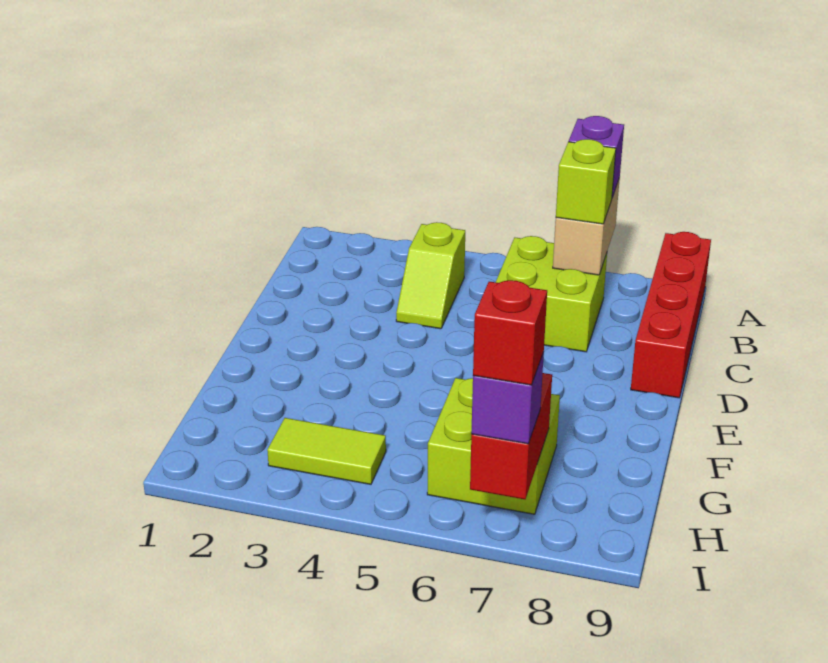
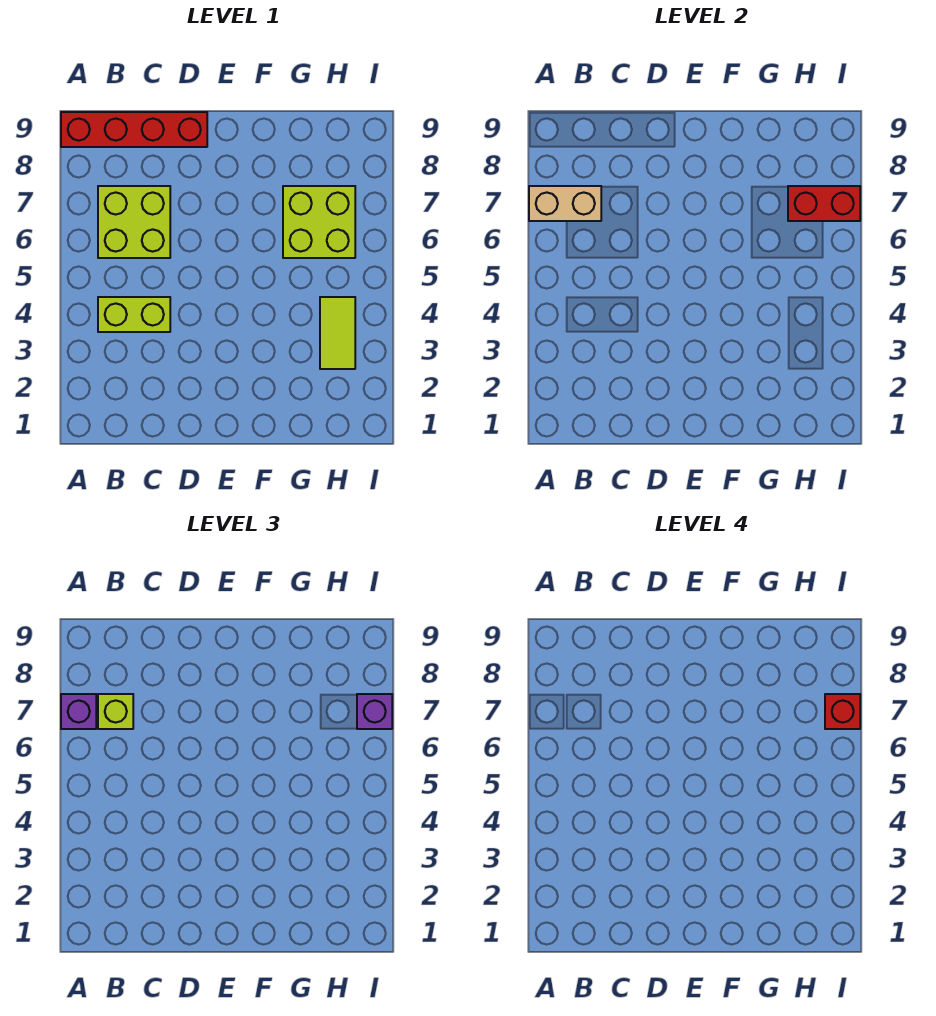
lime slope B4:C4 level 1 top B -> lime brick B4:C4 level 1

